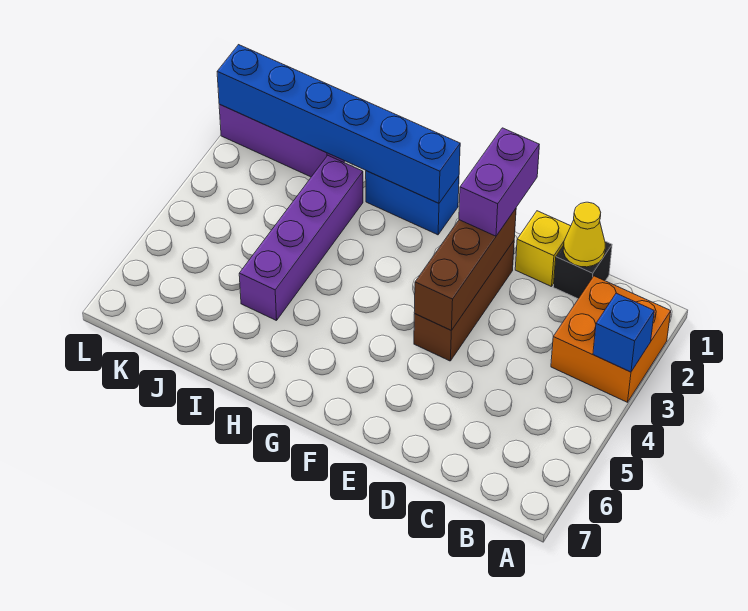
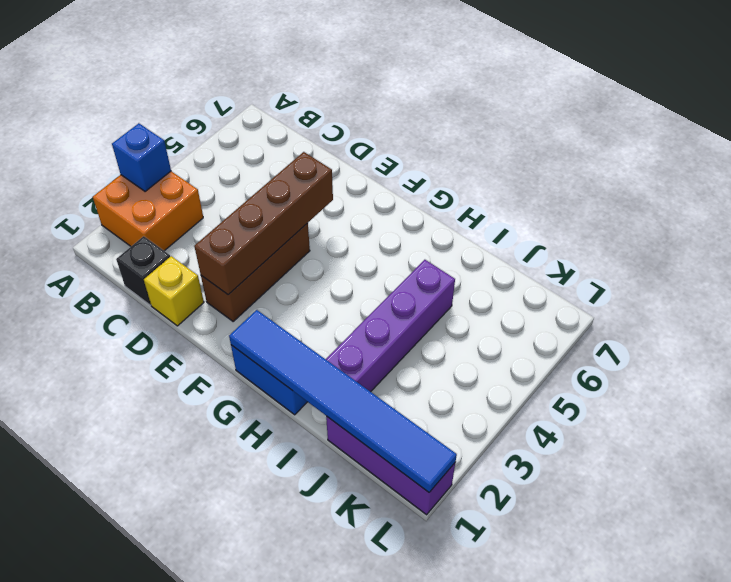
yellow cone C1 level 2 -> none
purple brick E1:E2 level 3 -> none
brown brick E2:E4 level 2 -> brown brick E2:E5 level 2
blue brick G1:L1 level 2 -> blue tile G1:L1 level 2

